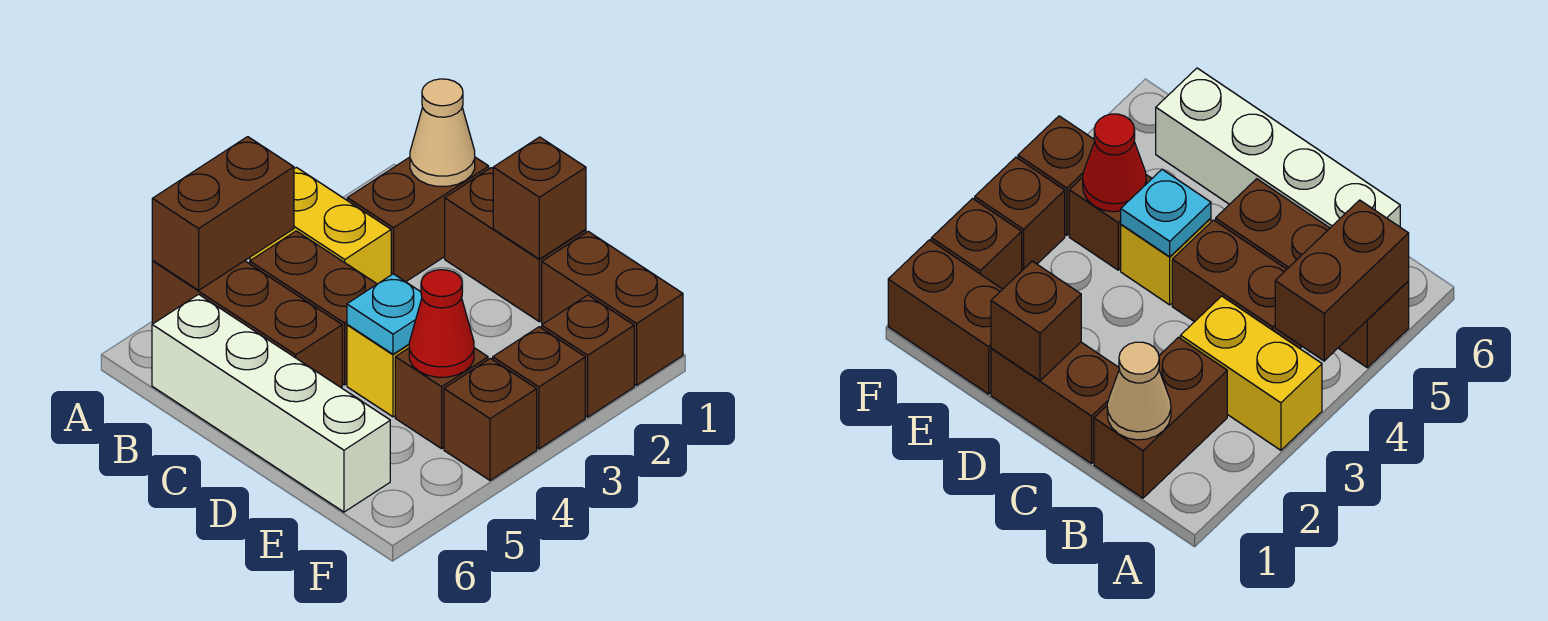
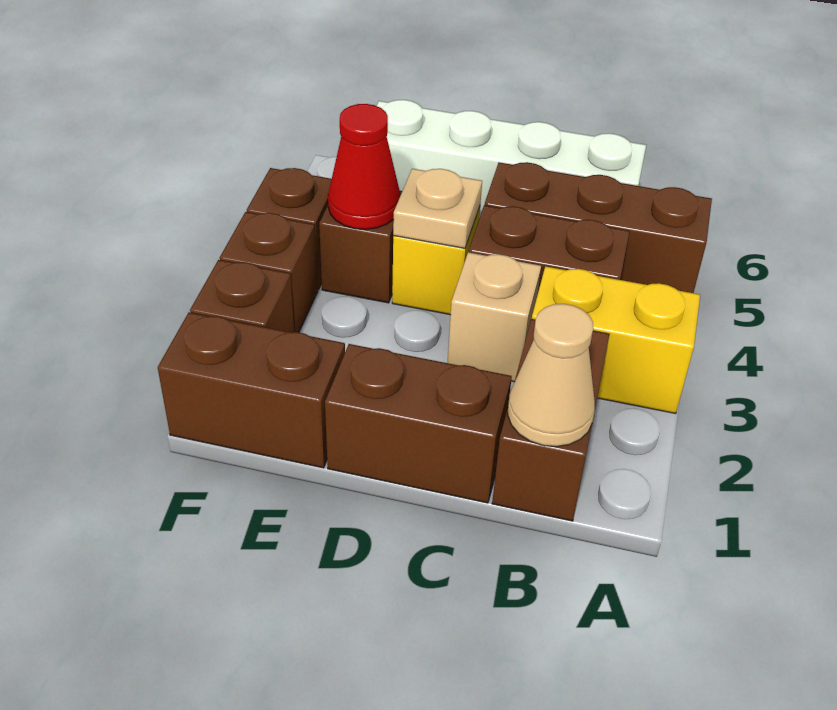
brown brick A4:A5 level 2 -> none
none -> tan brick C3 level 1
brown brick D1 level 2 -> none
cyan plate D4 level 2 -> tan plate D4 level 2

